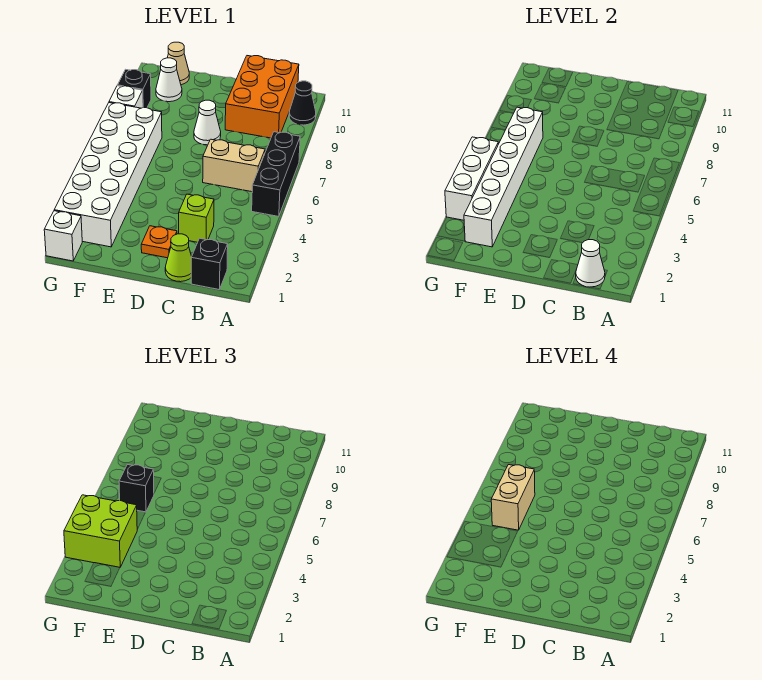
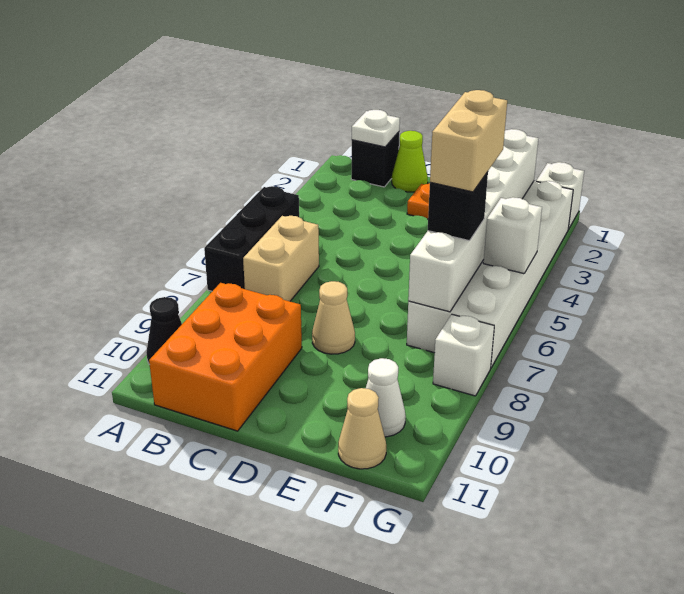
white cone B1 level 2 -> white plate B1 level 2
tan brick B6:C6 level 1 -> tan brick B6:B7 level 1
lime brick C3 level 1 -> none
white cone D8 level 1 -> tan cone D8 level 1
lime brick F3:G4 level 3 -> none
white brick G3:G5 level 2 -> white brick G5 level 2
black brick G9 level 1 -> none

